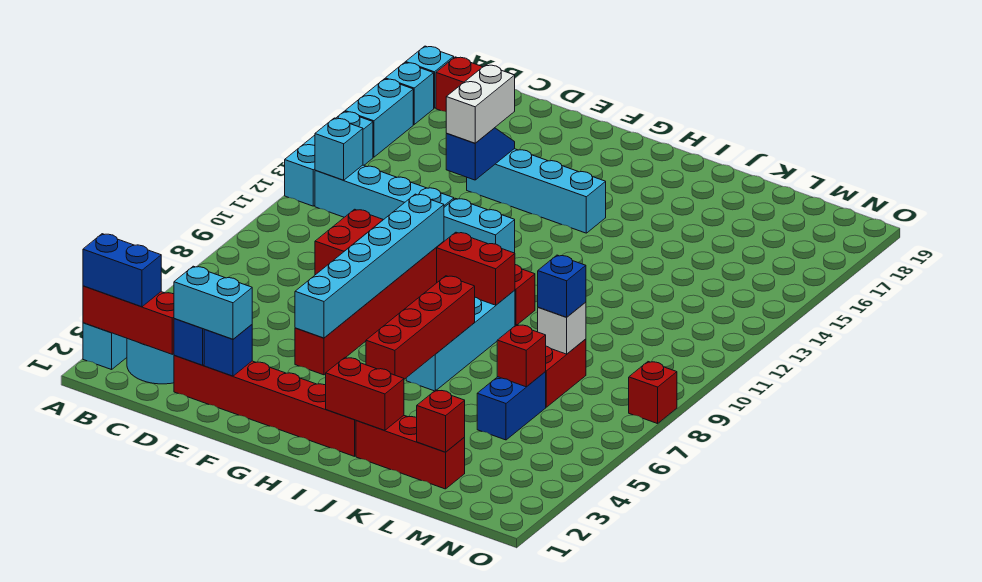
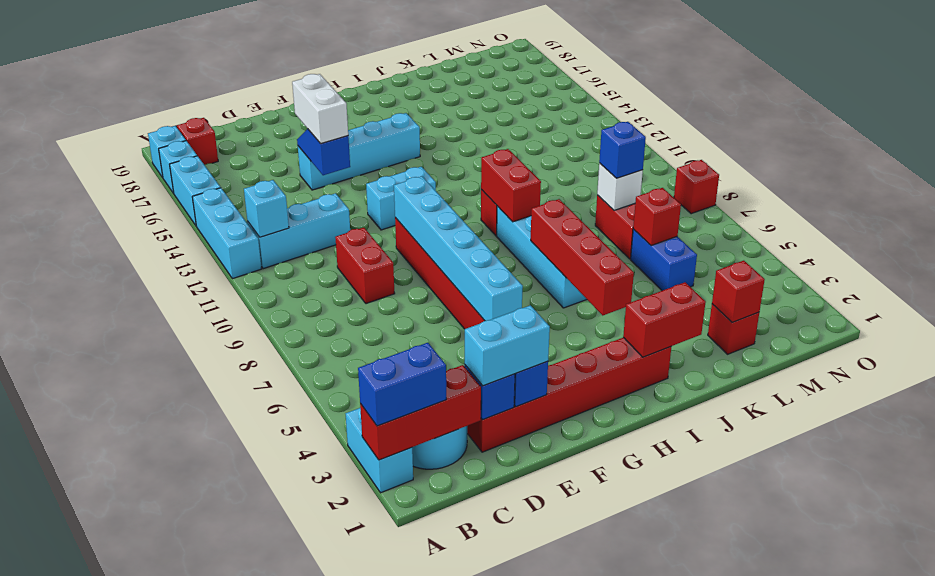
cyan brick B12:E12 level 1 -> cyan brick B12:D12 level 1
red brick H9:I9 level 2 -> red brick I9:I10 level 2
red brick J2:L2 level 1 -> red brick L2 level 1

